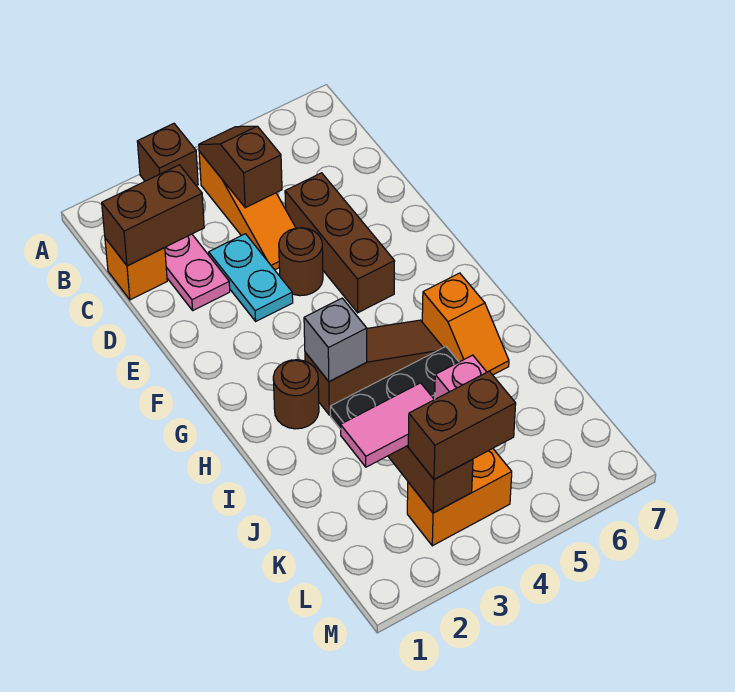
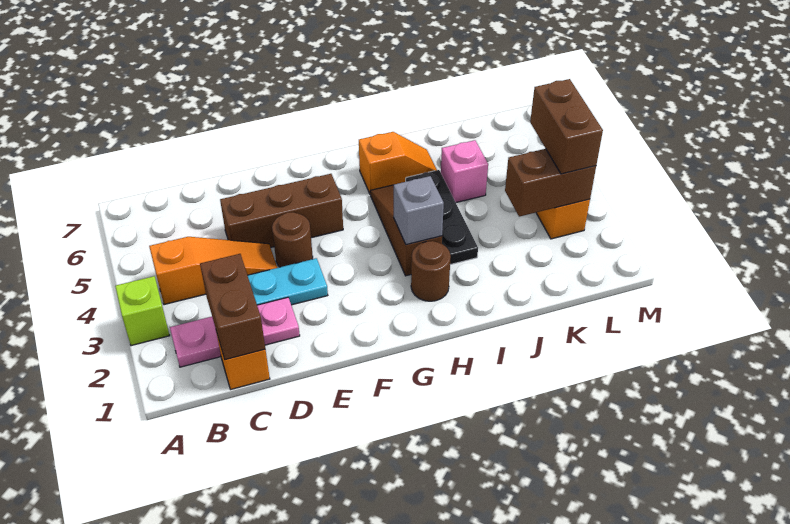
brown brick A3 level 1 -> lime brick A3 level 1
brown slope B4:C4 level 2 top C -> none
pink tile K2:K3 level 3 -> none

